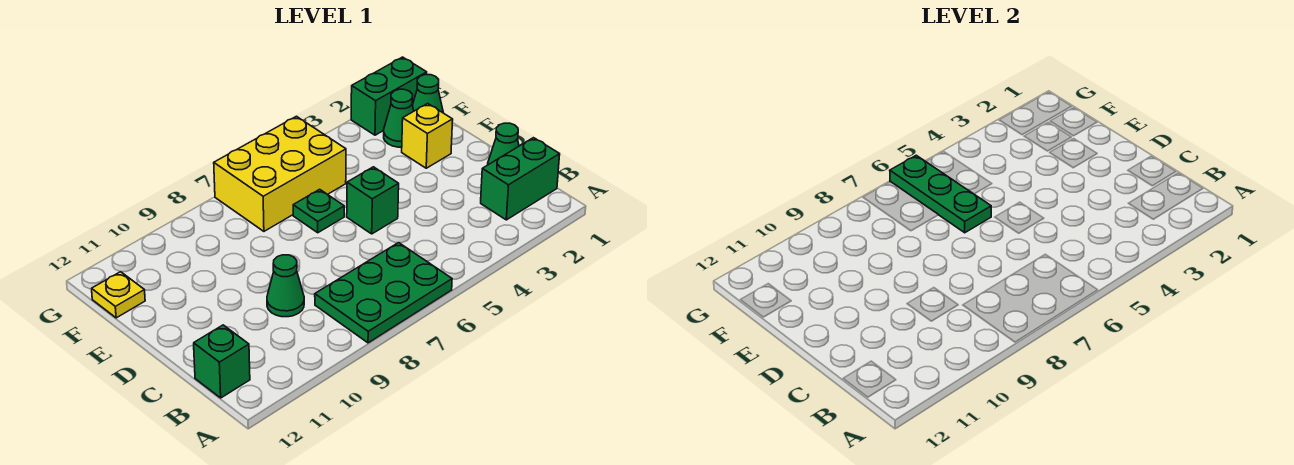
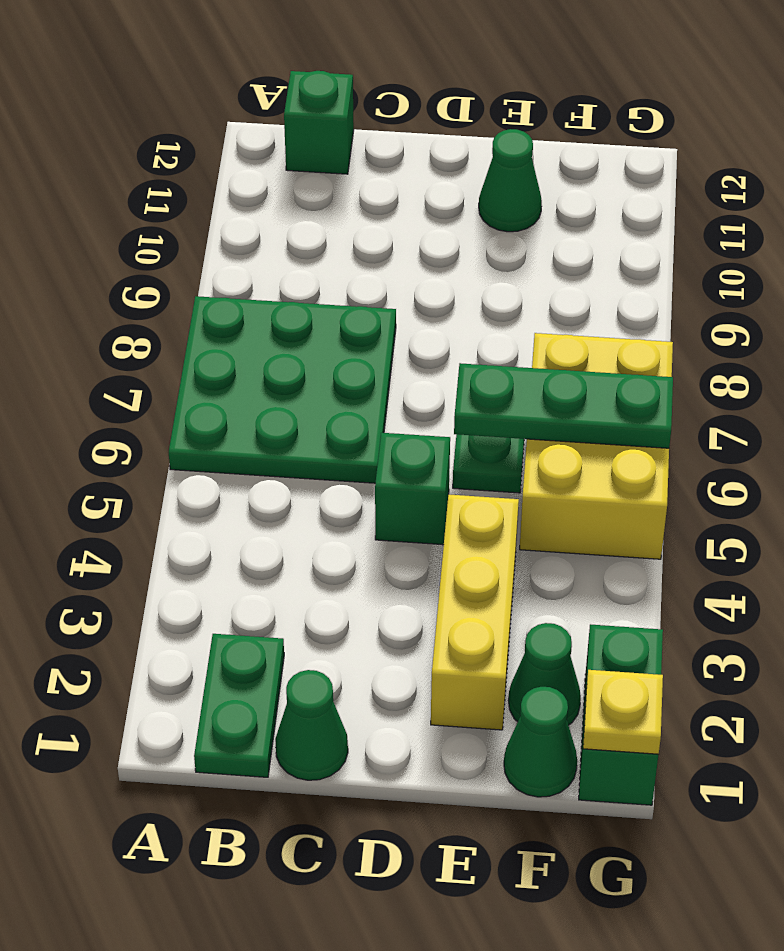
green plate A6:B8 level 1 -> green plate A6:C8 level 1
green brick B1:B2 level 1 -> green plate B1:B2 level 1
green cone C9 level 1 -> green cone E11 level 1
yellow brick E2 level 1 -> yellow brick E2:E4 level 1
yellow plate F12 level 1 -> yellow plate G1 level 2

